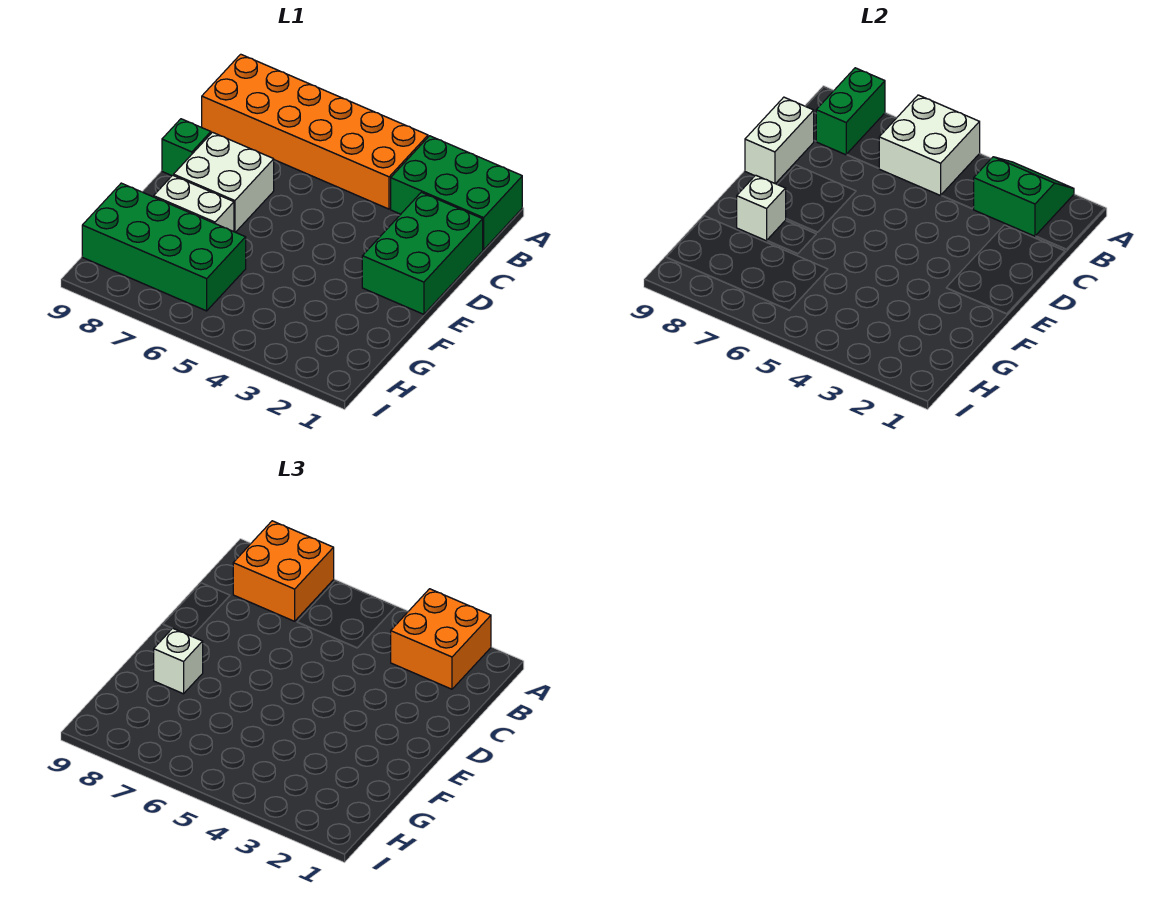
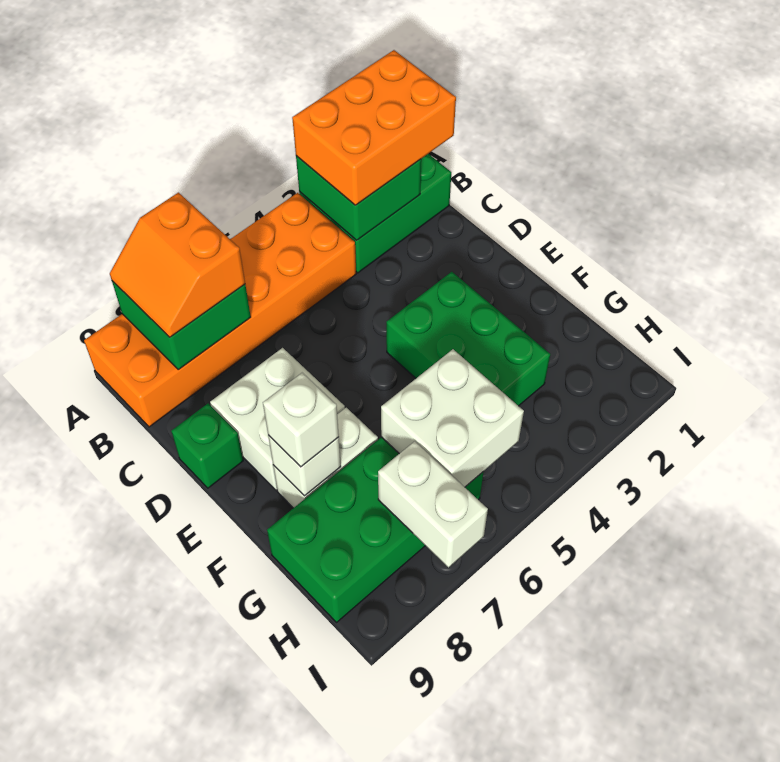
green slope A2:B3 level 2 top B -> green brick A2:B3 level 2
orange brick A2:B3 level 3 -> orange brick A1:B3 level 3
white brick A5:B6 level 2 -> white brick G5:H6 level 2
orange brick A7:B8 level 3 -> orange slope A7:B8 level 3 top 7
green brick A8:B8 level 2 -> green brick A7:B8 level 2
green brick C1:E2 level 1 -> green brick E3:G4 level 1
white brick C9:D9 level 2 -> white brick H7:I7 level 2

